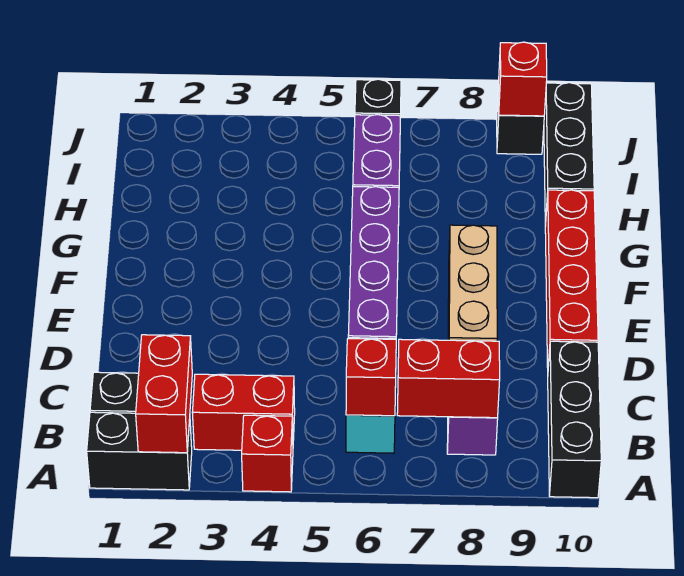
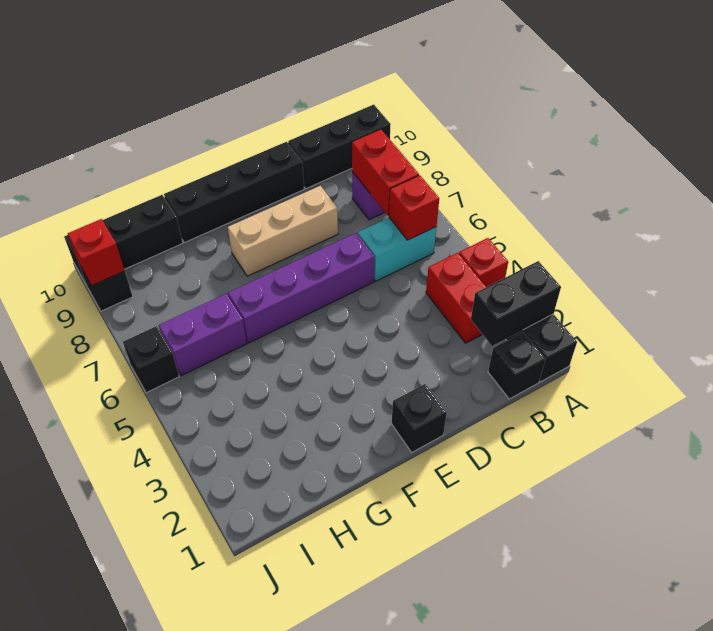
red brick A2:B2 level 2 -> black brick A2:B2 level 2
red brick D10:G10 level 1 -> black brick D10:G10 level 1
none -> black brick E1 level 1

